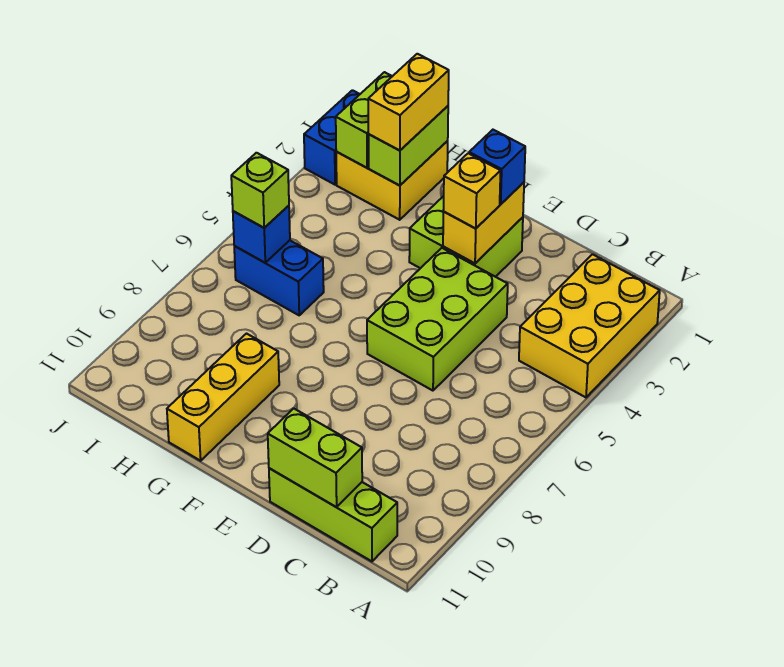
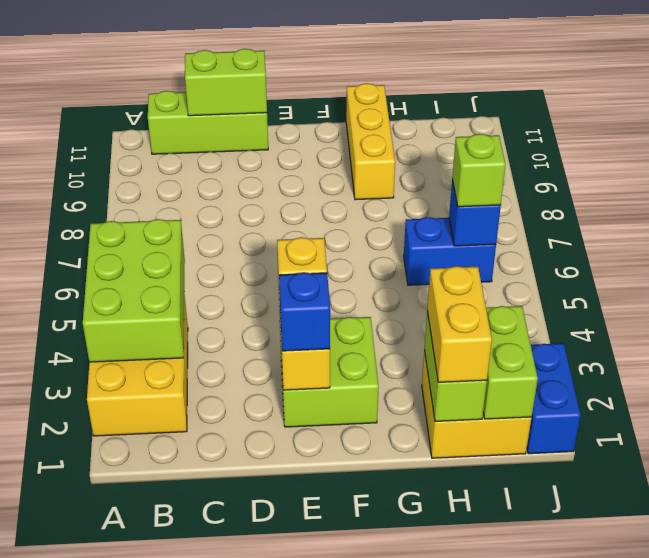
lime brick D4:E6 level 1 -> lime brick A3:B5 level 2

